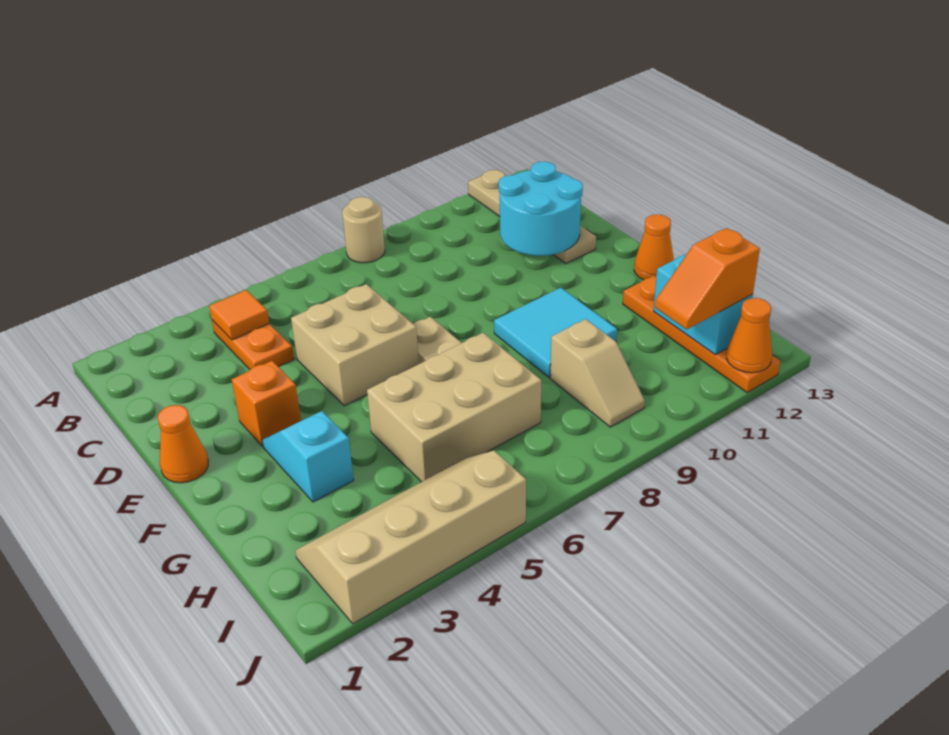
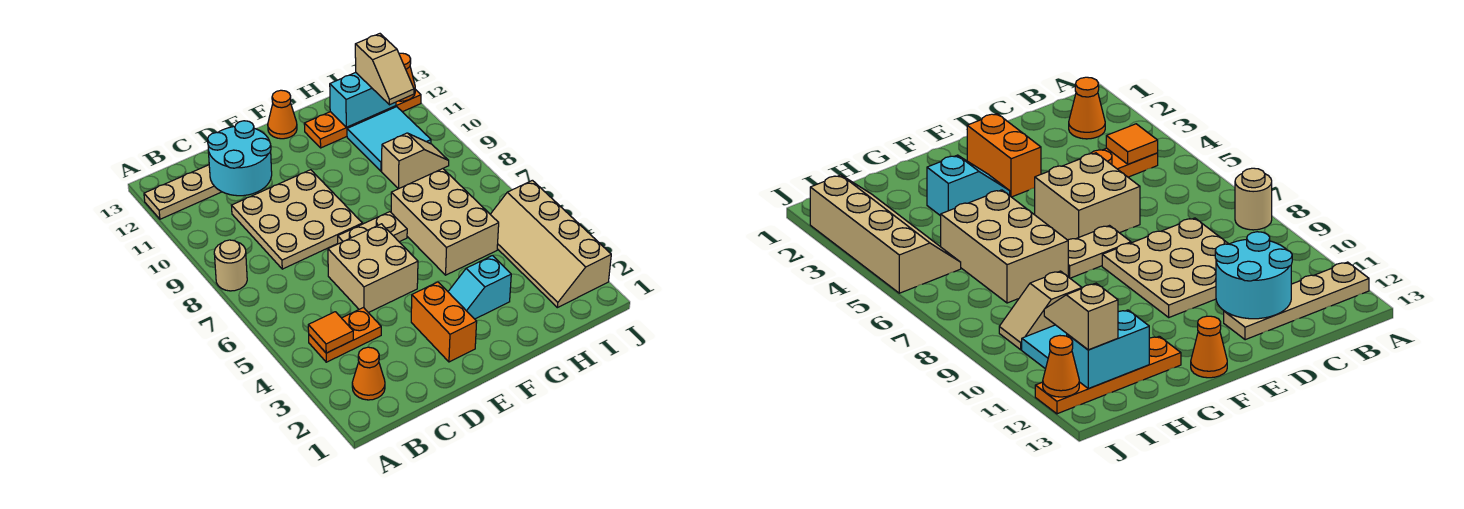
none -> tan plate C8:E10 level 1
orange cone E1 level 1 -> orange cone B2 level 1
orange brick E3 level 1 -> orange brick E2:E3 level 1
cyan tile F9:G10 level 1 -> cyan tile H10:I11 level 1
orange slope I11:I12 level 3 top 12 -> tan slope I11:I12 level 3 top 12

